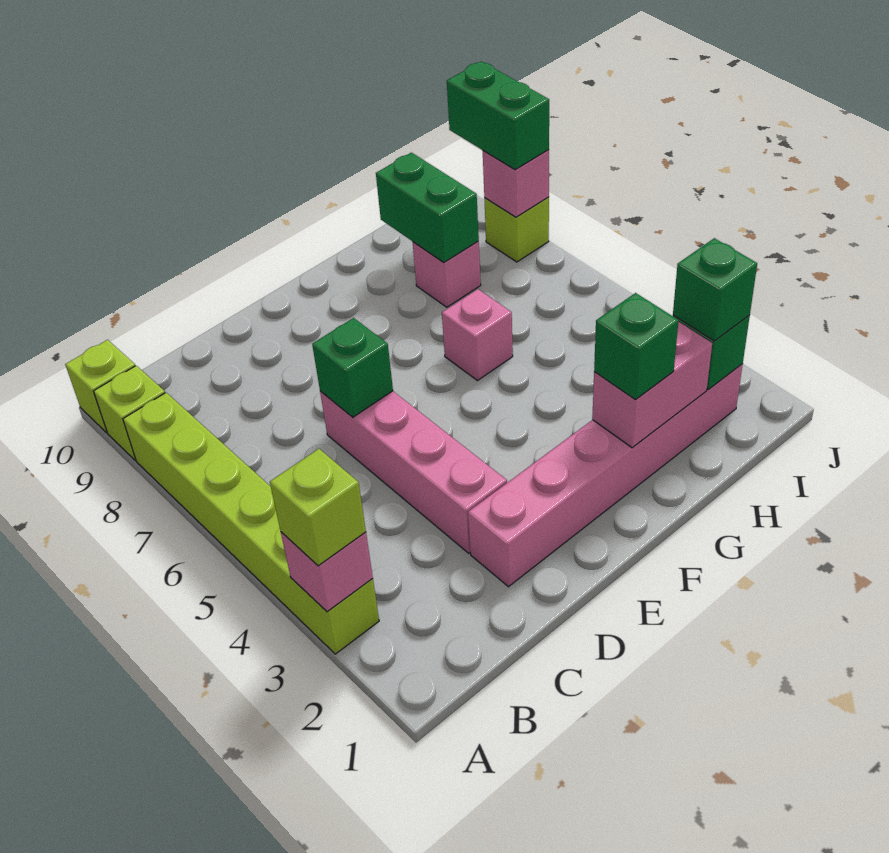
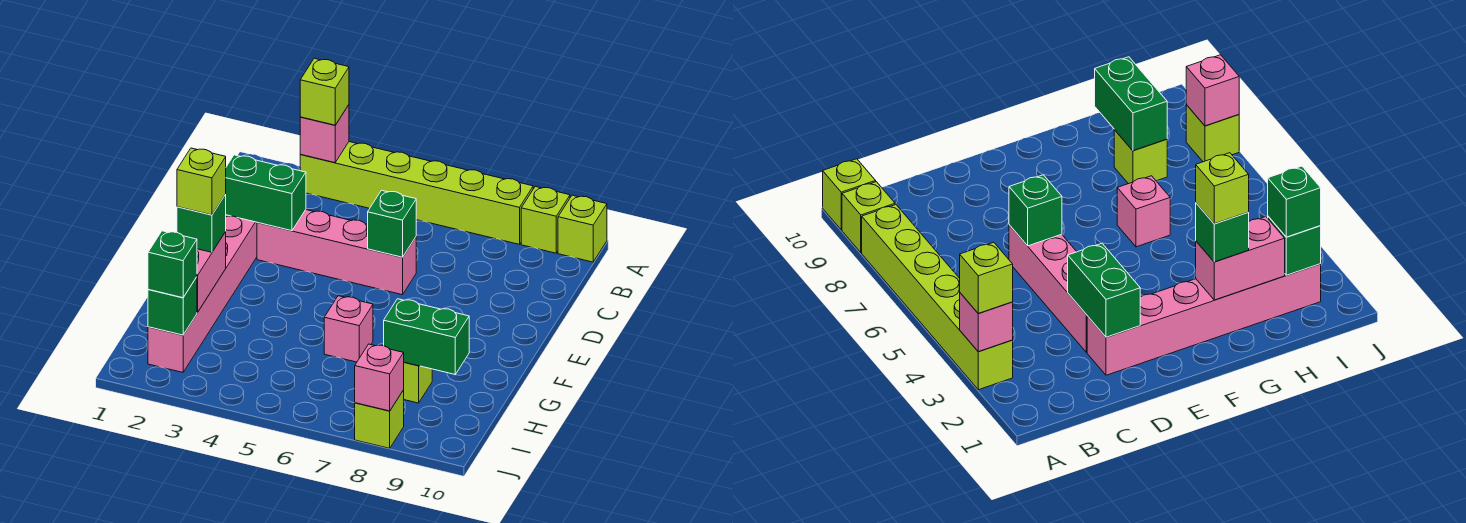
none -> lime brick G2 level 4
pink brick H8 level 1 -> lime brick H8 level 1
green brick J8:J9 level 3 -> green brick D2:D3 level 2

